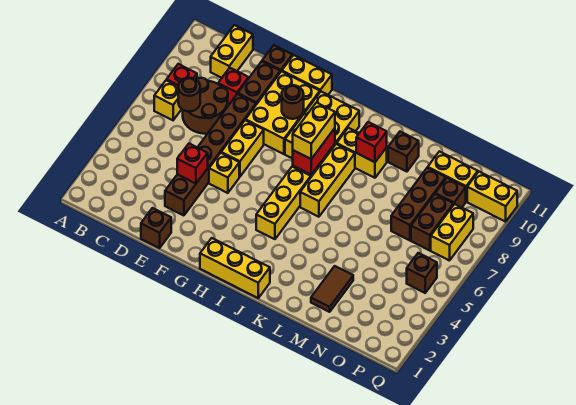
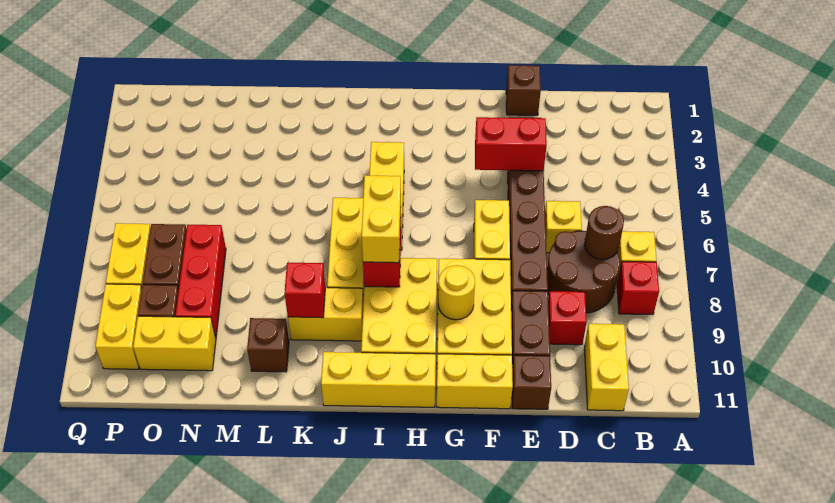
red brick E4 level 2 -> red brick E4:F4 level 2
yellow brick F5 level 1 -> yellow brick D6 level 1
brown round brick G9 level 2 -> yellow round brick G9 level 2
yellow brick H1:J1 level 1 -> yellow brick H11:J11 level 1
brown tile M2:M3 level 1 -> none
brown brick N7:N9 level 1 -> red brick N7:N9 level 1
brown brick P5 level 1 -> none
yellow brick P10:Q10 level 1 -> yellow brick P9:P10 level 1

